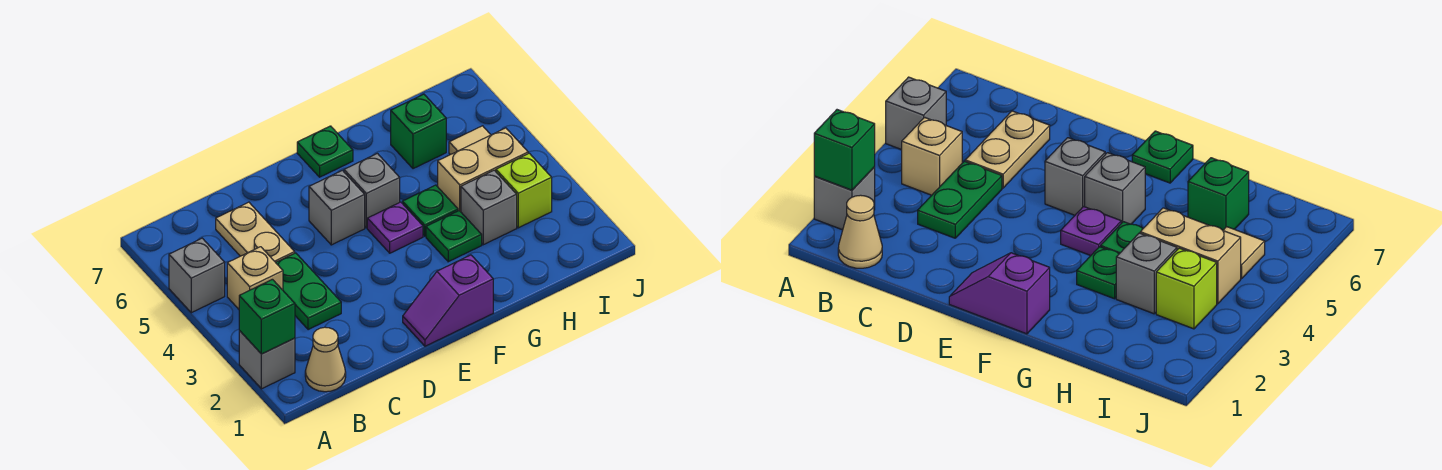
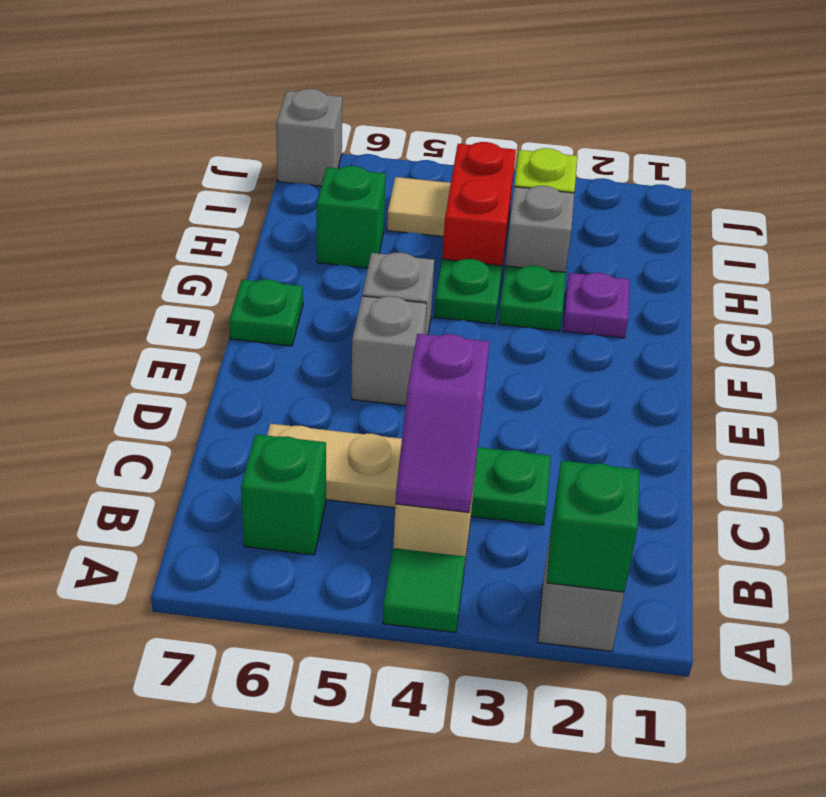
none -> green tile A4 level 1
grey brick A5 level 1 -> grey brick J7 level 1
tan cone B1 level 1 -> none
none -> green brick B6 level 1
purple slope E1:F1 level 1 top F -> purple slope B4:C4 level 2 top C
purple plate F4 level 1 -> purple plate G2 level 1
tan brick H4:I4 level 1 -> red brick H4:I4 level 1

